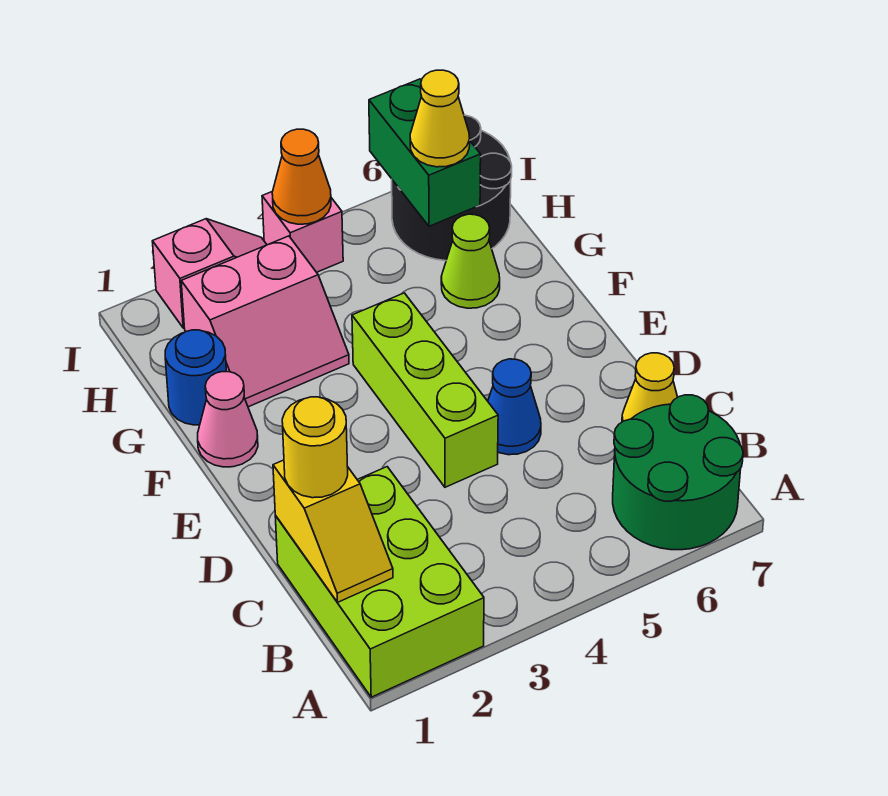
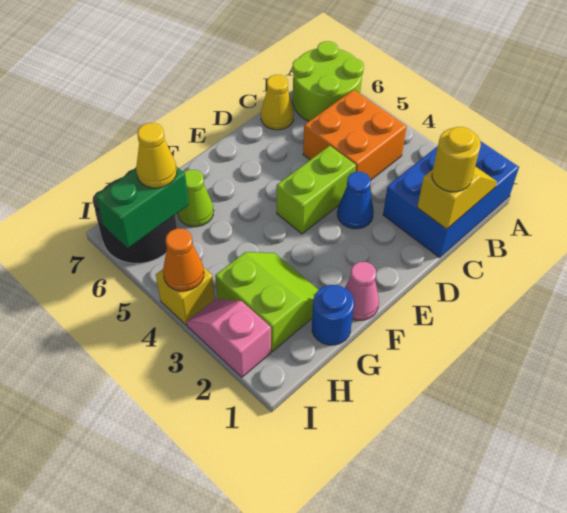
lime brick A1:C2 level 1 -> blue brick A1:C2 level 1
green round brick A6:B7 level 1 -> lime round brick A6:B7 level 1
none -> orange brick B4:C5 level 1
lime brick D4:F4 level 1 -> lime brick D4:E4 level 1
blue cone D5 level 1 -> blue cone D3 level 1
pink slope G2:H3 level 1 top H -> lime slope G2:H3 level 1 top H
pink brick I4 level 1 -> yellow brick I4 level 1

